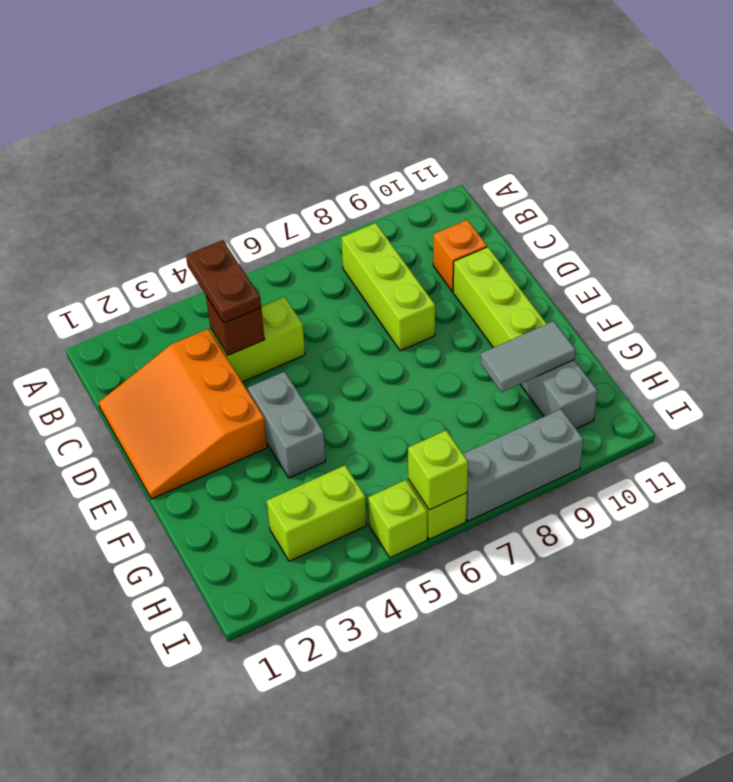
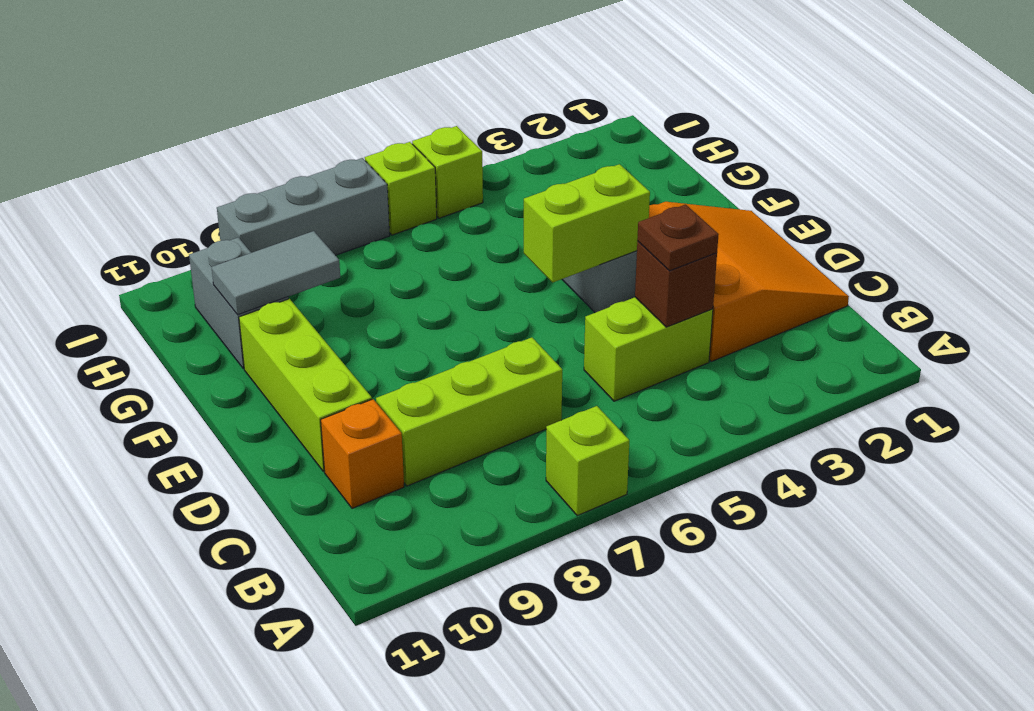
brown plate B4:C4 level 3 -> brown plate C4 level 3
lime brick B8:D8 level 1 -> lime brick C7:C9 level 1
lime brick H3:H4 level 1 -> lime brick E4:E5 level 2
lime brick I6 level 2 -> lime brick A7 level 1

